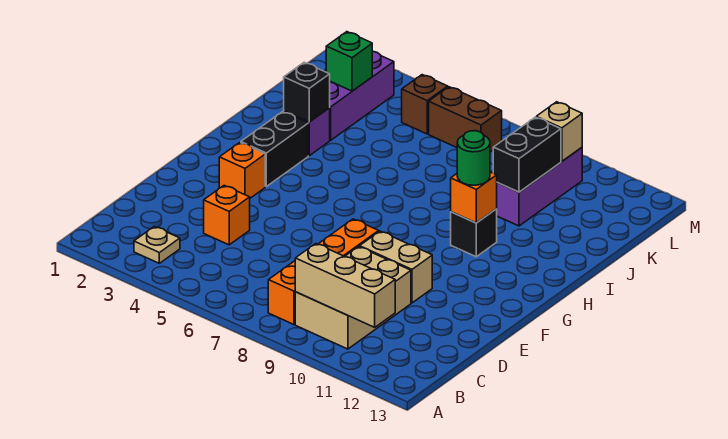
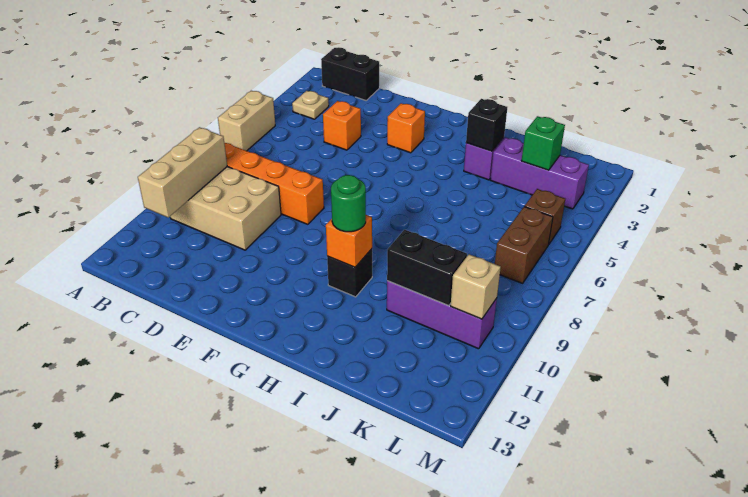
tan brick E9:E10 level 1 -> tan brick A5:A6 level 1
black brick G3:H3 level 1 -> black brick B1:C1 level 1

